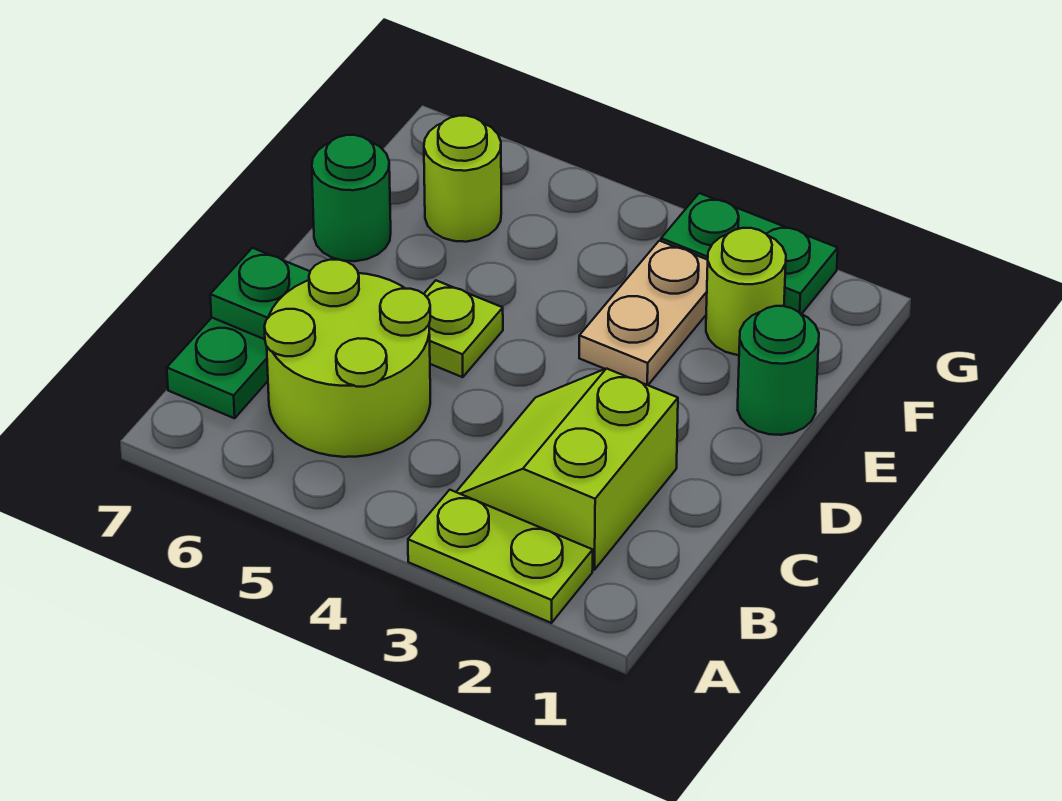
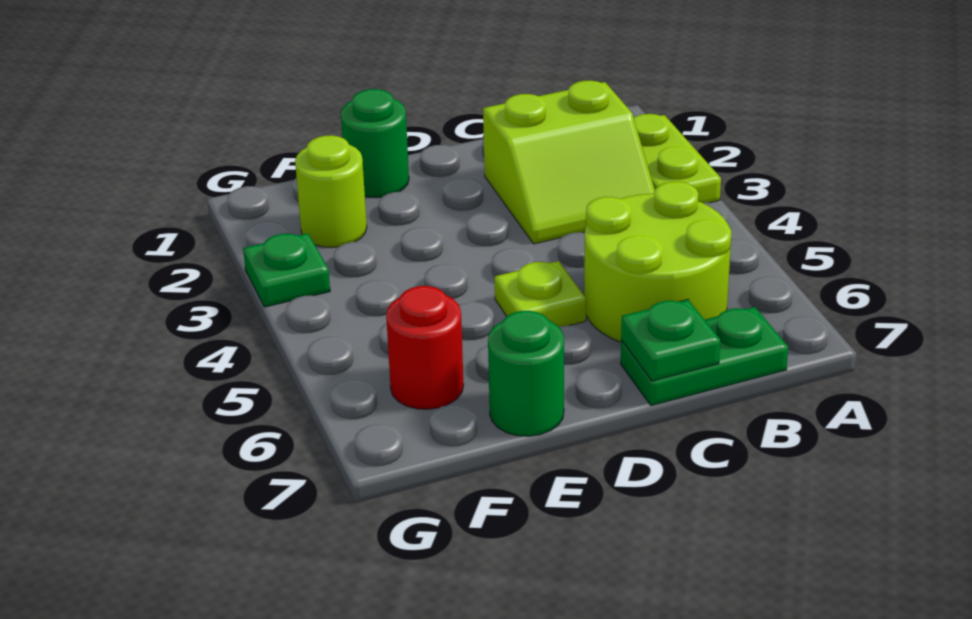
tan plate E3:F3 level 1 -> none
lime round brick F6 level 1 -> red round brick F6 level 1
green plate G2:G3 level 1 -> green plate G3 level 1

